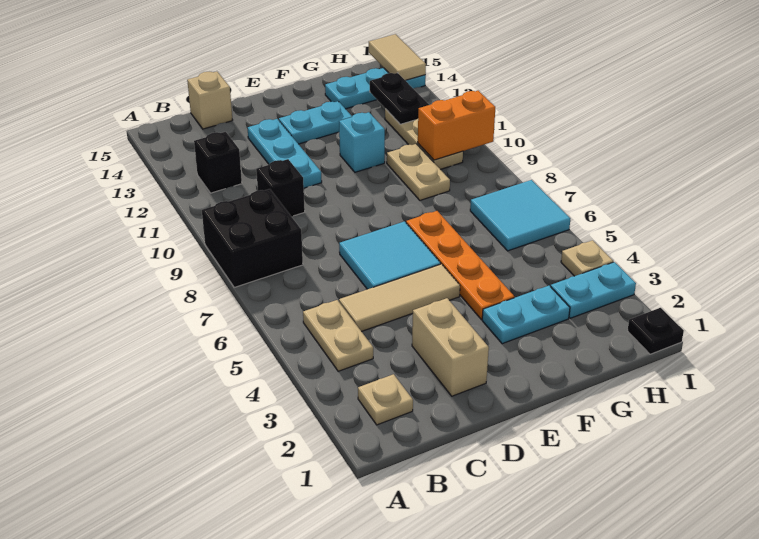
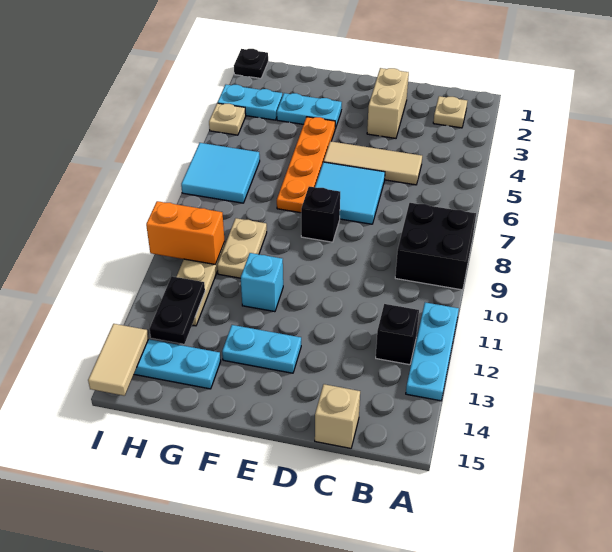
tan plate B4:B5 level 1 -> none
black brick C10 level 1 -> black brick E8 level 1
cyan plate D11:D13 level 1 -> cyan plate A11:A13 level 1

